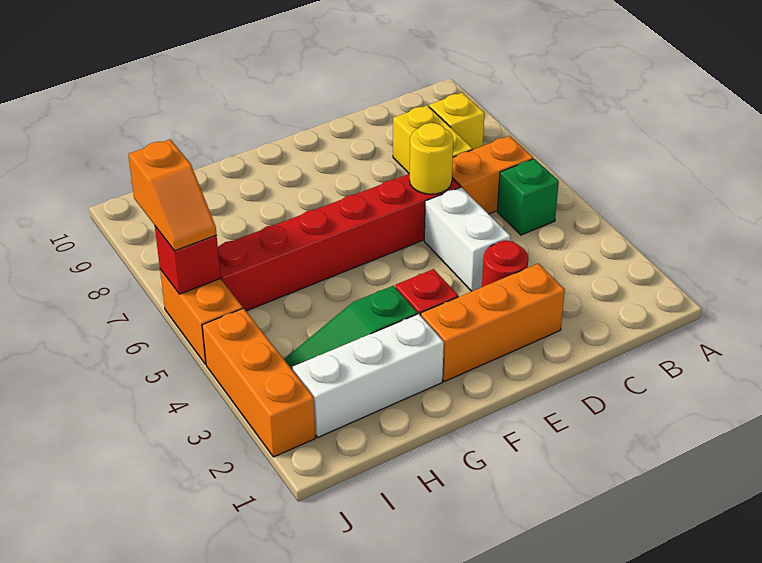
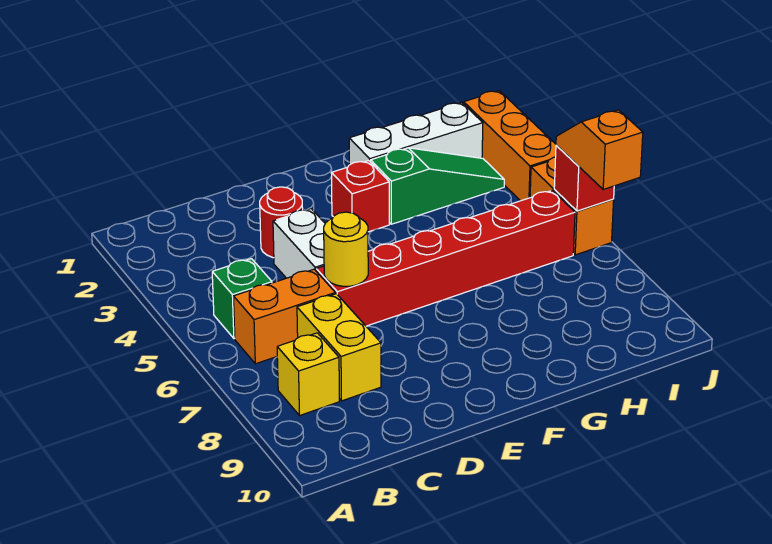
orange brick D2:F2 level 1 -> none

